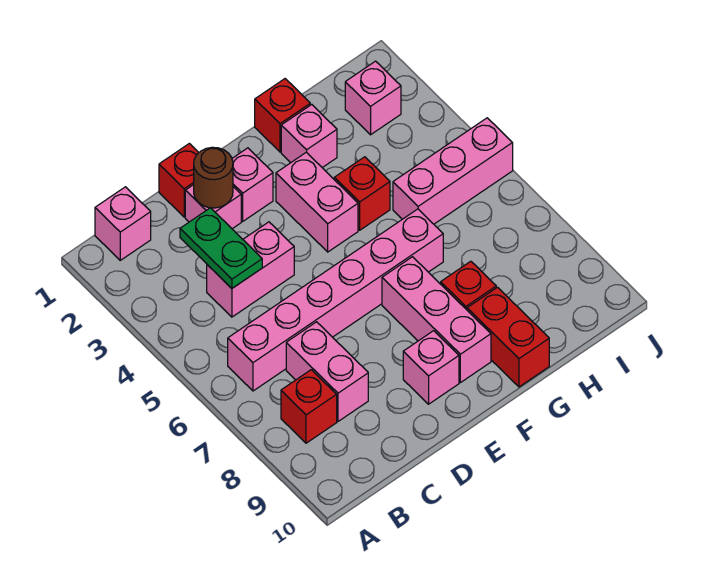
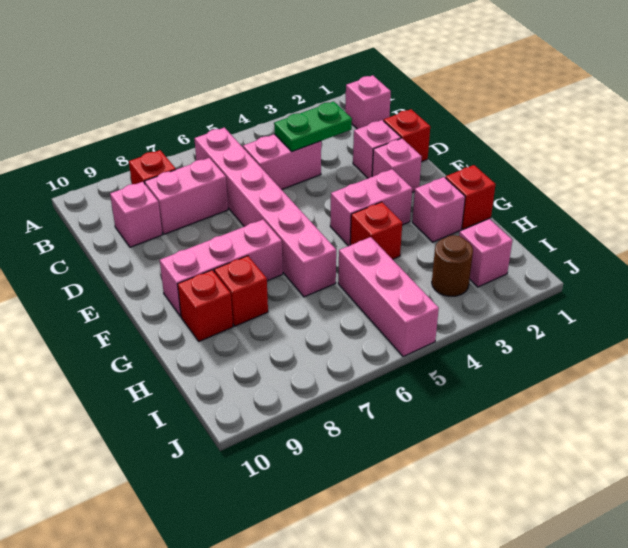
pink brick C4:D4 level 1 -> pink brick C4:C5 level 1
brown round brick D2 level 2 -> brown round brick I3 level 1
pink brick E9 level 1 -> pink brick C9 level 1
red brick G9:G10 level 1 -> red brick G9 level 1

